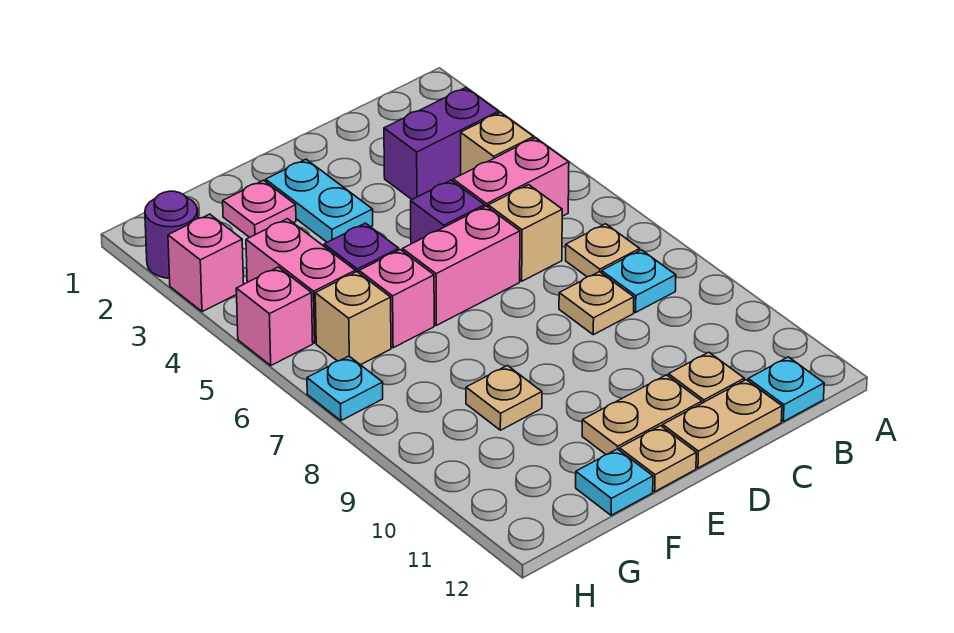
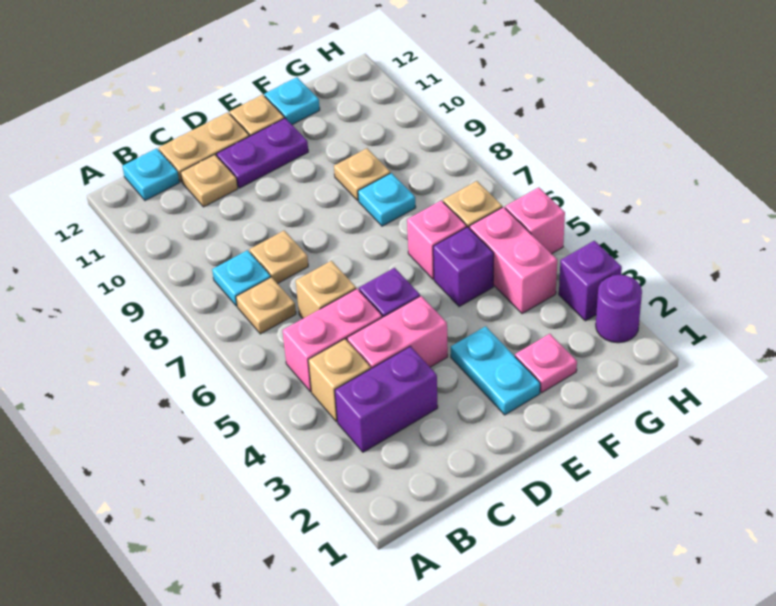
pink brick D6:E6 level 1 -> pink brick C4:D4 level 1
tan plate D11:E11 level 1 -> purple plate D11:E11 level 1
pink brick H3 level 1 -> purple brick H3 level 1
cyan plate H7 level 1 -> cyan plate F8 level 1

